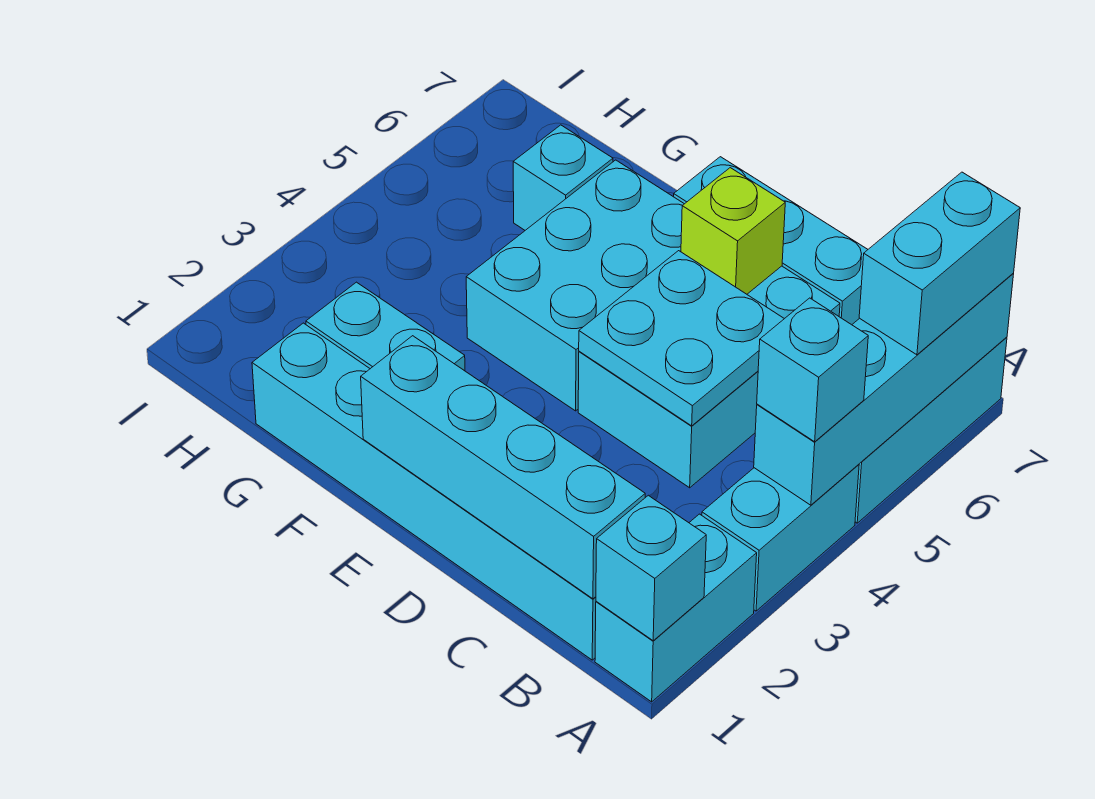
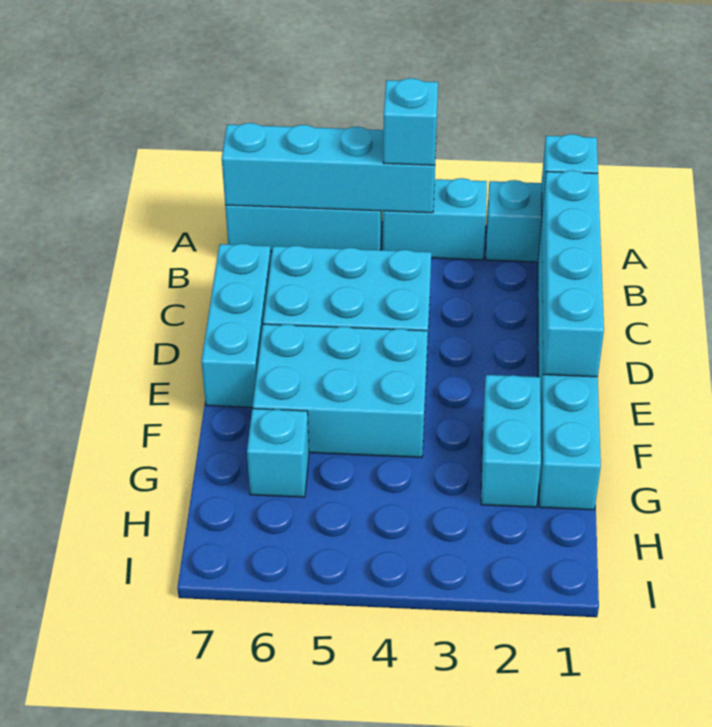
cyan brick A6:A7 level 3 -> none
cyan plate C4:D5 level 2 -> none
lime brick D6 level 2 -> none

